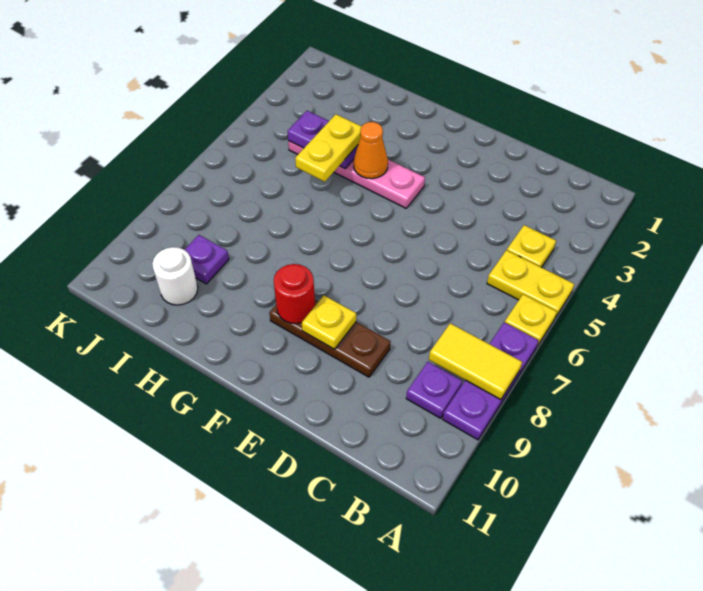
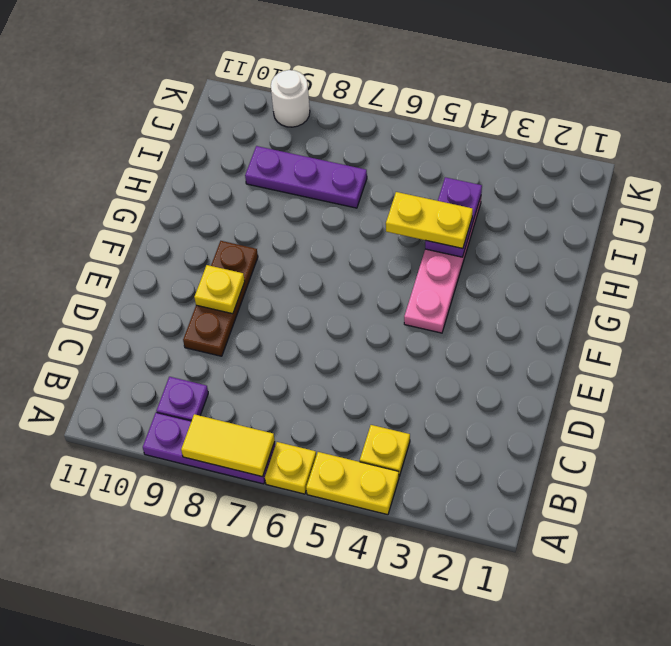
yellow plate A5:B5 level 1 -> yellow plate A4:A5 level 1
yellow tile A8:B8 level 2 -> yellow tile A7:A8 level 2
red round brick F9 level 2 -> none
orange cone G4 level 2 -> none
purple plate I9 level 1 -> purple plate I7:I9 level 1
white round brick I10 level 1 -> white round brick K9 level 1

